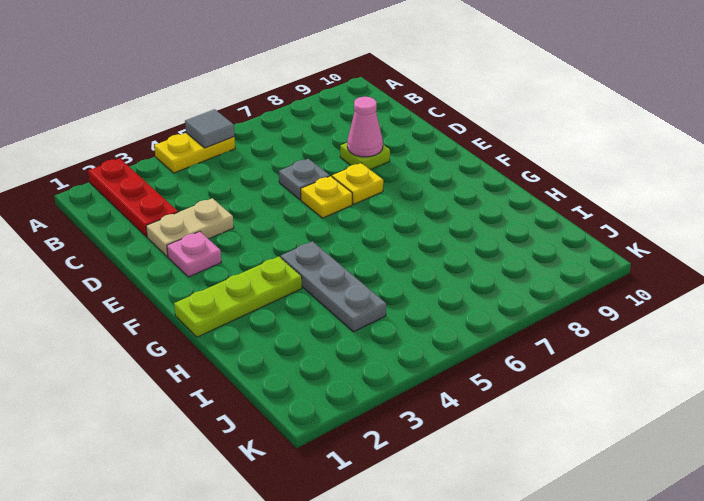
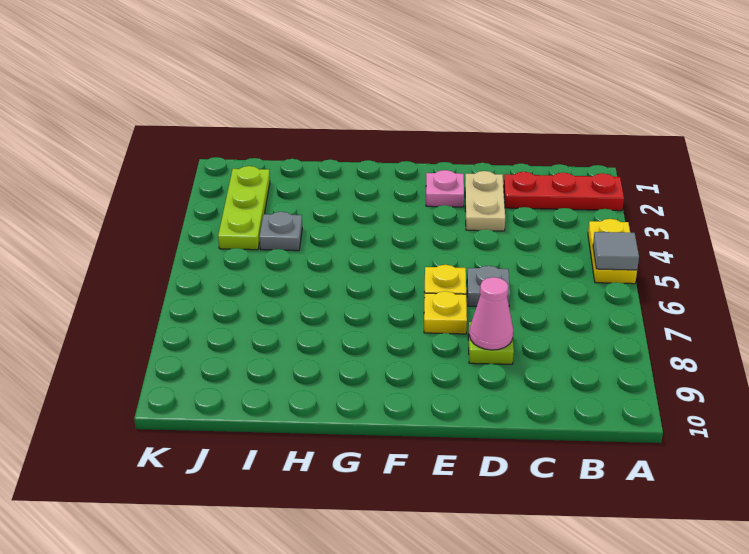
lime plate G1:G3 level 1 -> lime plate J2:J4 level 1
grey plate G4:I4 level 1 -> grey plate I4 level 1

